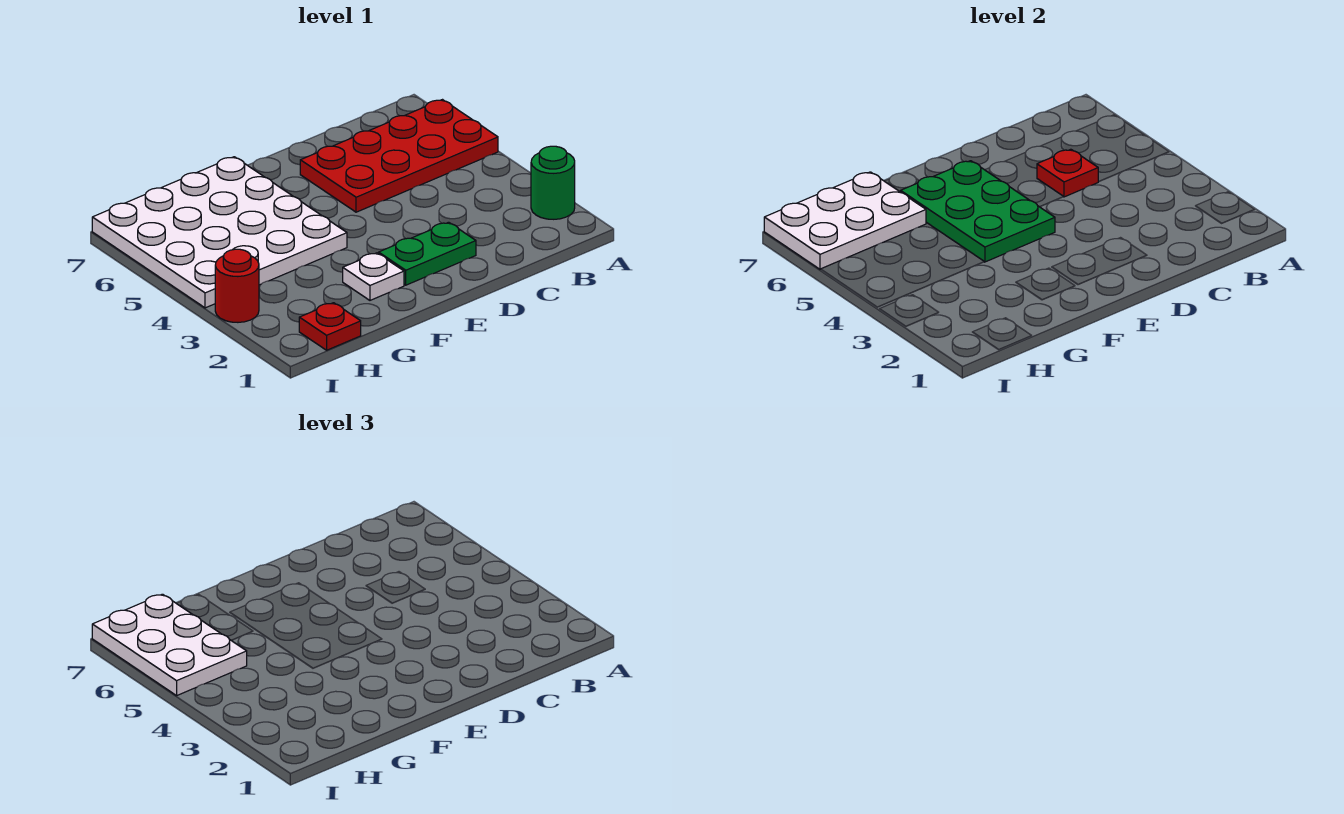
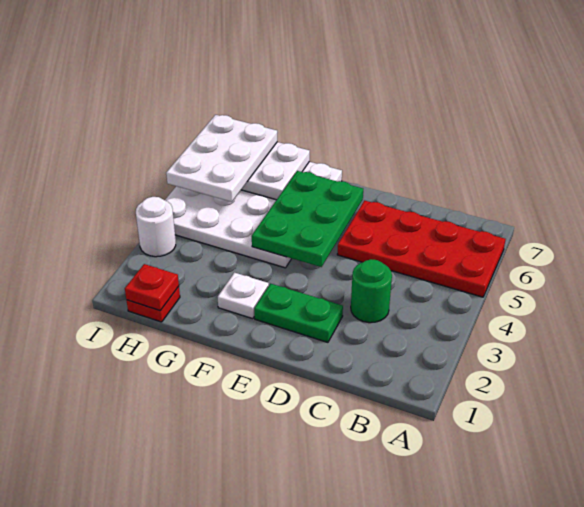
green round brick A2 level 1 -> green round brick C3 level 1
red plate C5 level 2 -> red plate H1 level 2
red round brick I3 level 1 -> white round brick I3 level 1

